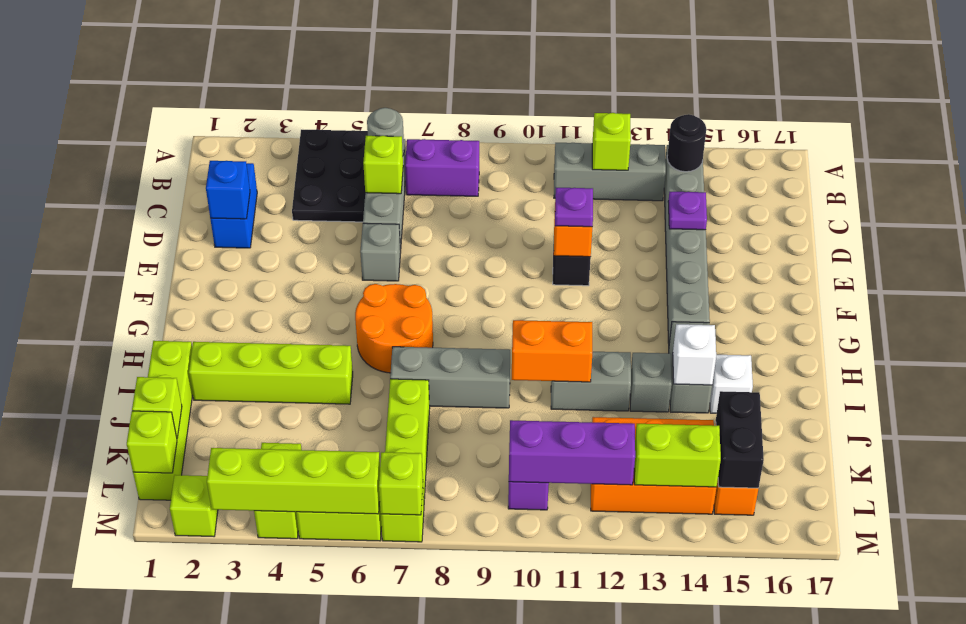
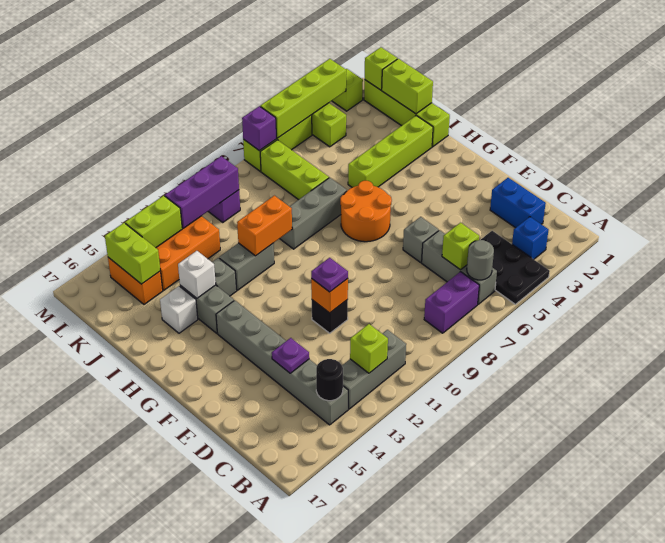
blue brick D2 level 2 -> blue brick B3 level 1
lime brick K1 level 2 -> lime brick J1:K1 level 2
black brick K15:L15 level 2 -> lime brick K15:L15 level 2
lime brick M7 level 2 -> purple brick M7 level 2

